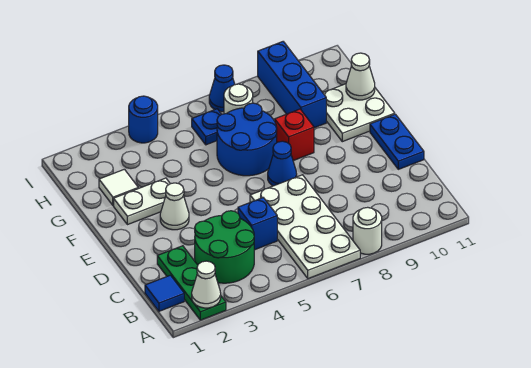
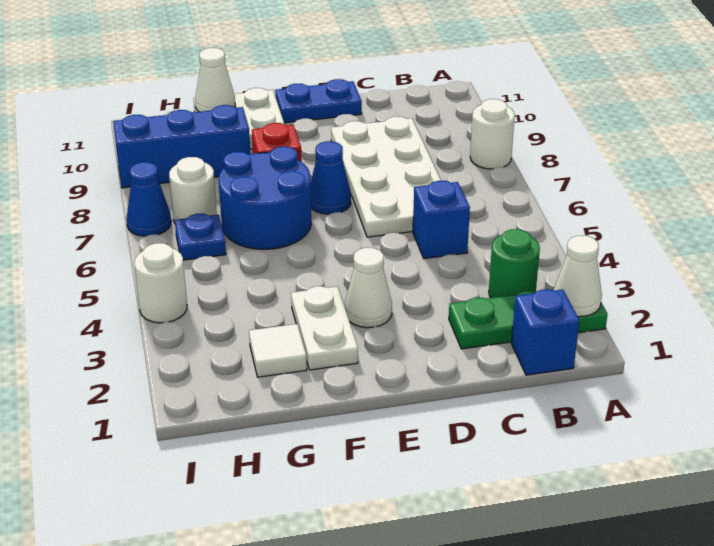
white plate A6:D7 level 1 -> white plate C6:D9 level 1
blue tile B1 level 1 -> blue brick B1 level 1
green round brick B3:C4 level 1 -> green round brick B3 level 1
blue round brick I4 level 1 -> white round brick I4 level 1

